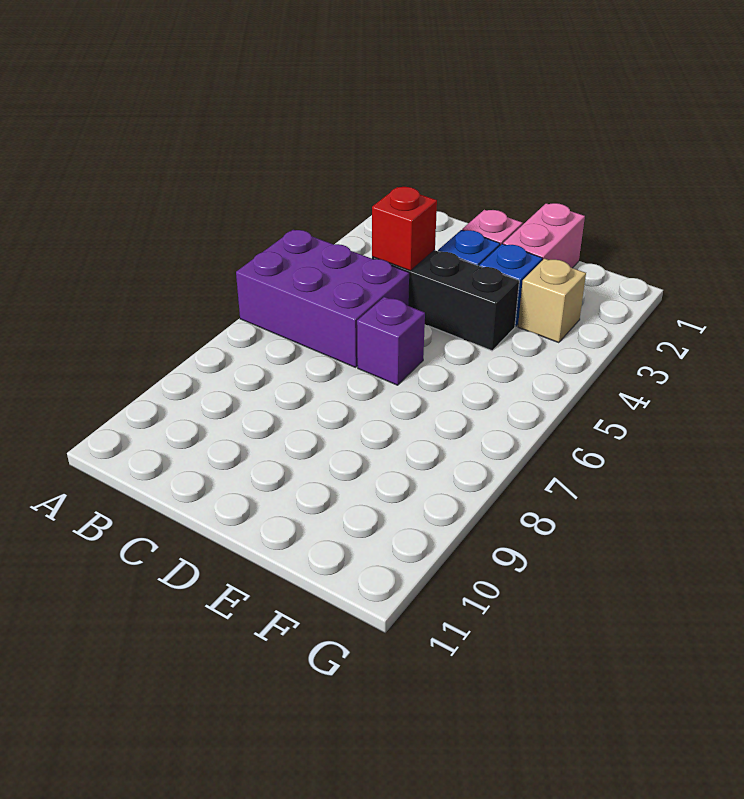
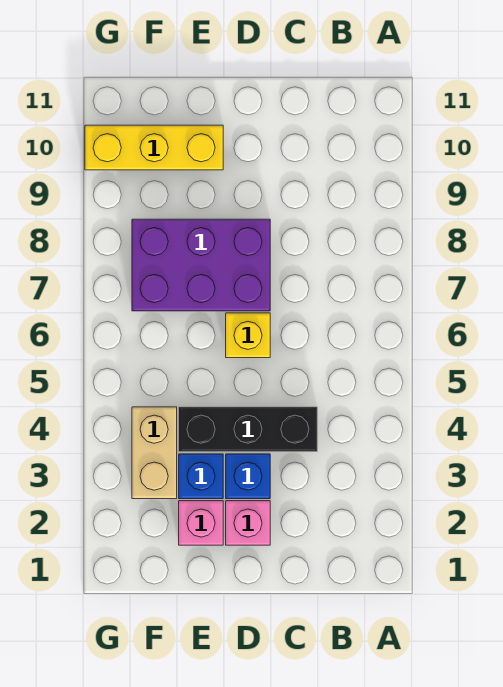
purple brick A5:C6 level 1 -> purple brick D7:F8 level 1
red brick C4 level 2 -> none
purple brick D6 level 1 -> yellow brick D6 level 1
pink brick E1:E2 level 1 -> pink brick E2 level 1
none -> yellow brick E10:G10 level 1
tan brick F3 level 1 -> tan brick F3:F4 level 1

